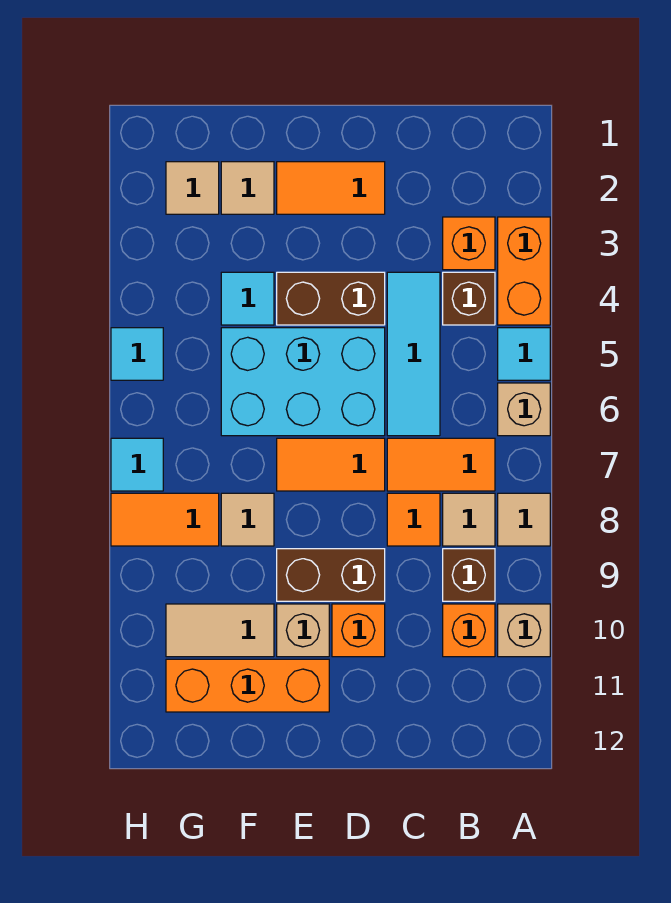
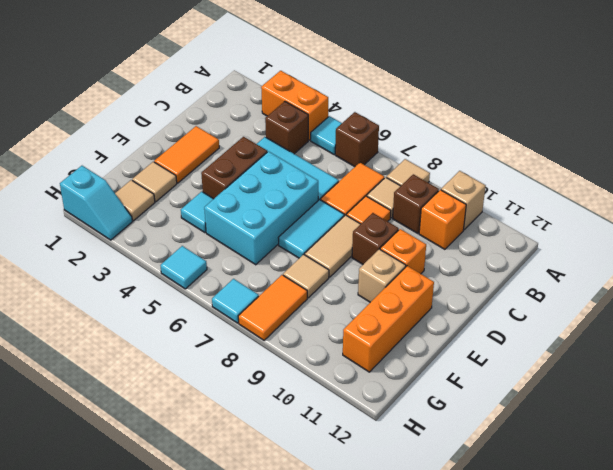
tan brick A6 level 1 -> brown brick A6 level 1
orange brick B3 level 1 -> none
orange tile D7:E7 level 1 -> cyan tile D7:E7 level 1
brown brick D9:E9 level 1 -> brown brick D9 level 1
tan tile F10:G10 level 1 -> tan tile D8:E8 level 1
none -> cyan slope H1:H2 level 1 top 1

